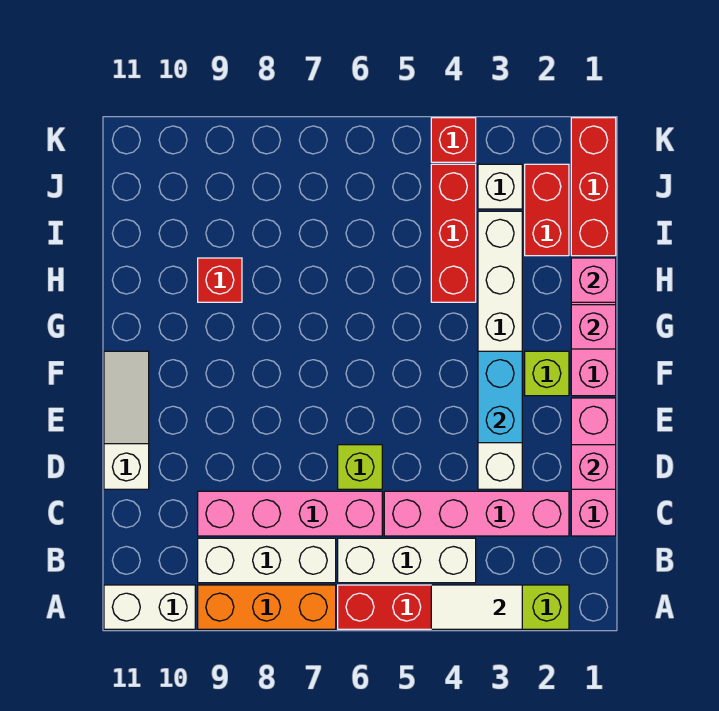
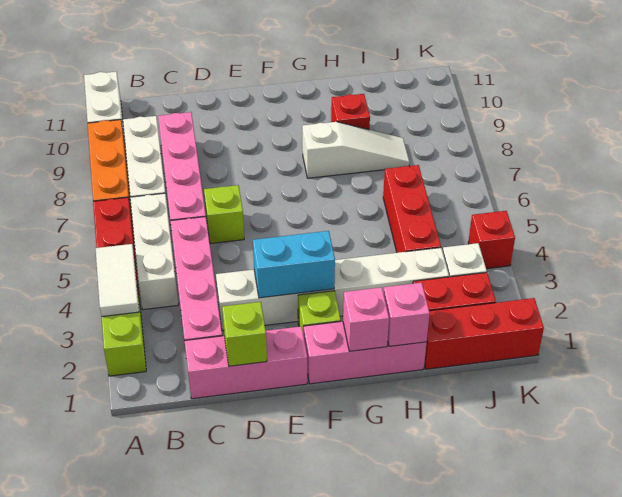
pink brick D1 level 2 -> lime brick D1 level 2
white slope D11:F11 level 1 top D -> white slope G8:I8 level 1 top G
red brick H4:J4 level 1 -> red brick I4:I6 level 1

